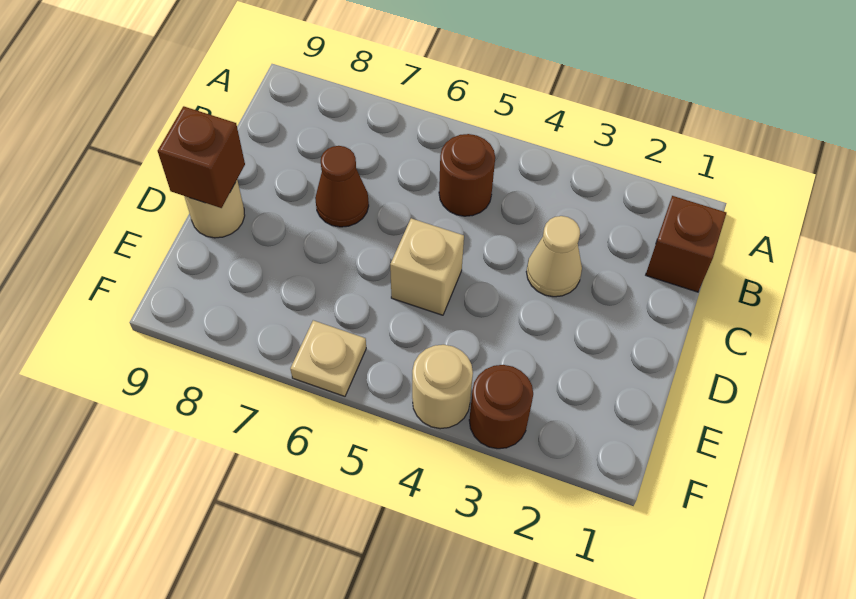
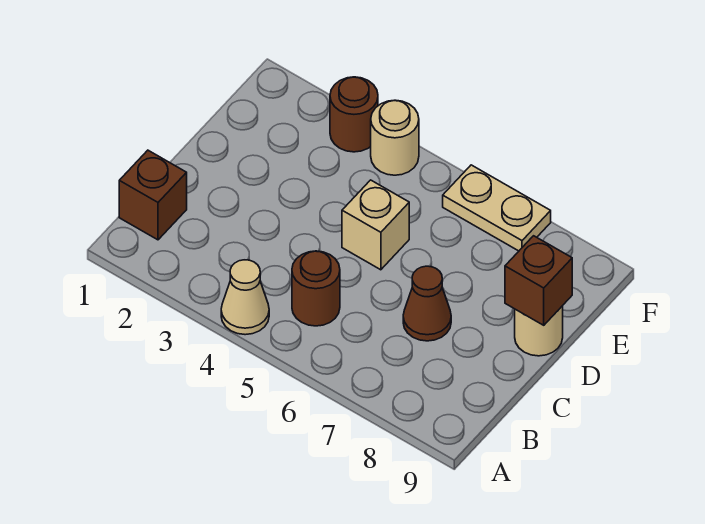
tan cone C3 level 1 -> tan cone A4 level 1
tan plate F6 level 1 -> tan plate F6:F7 level 1

